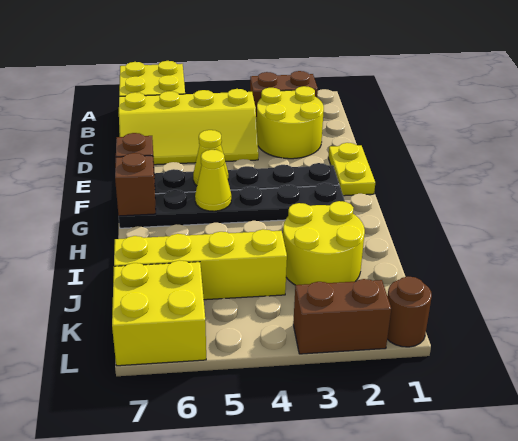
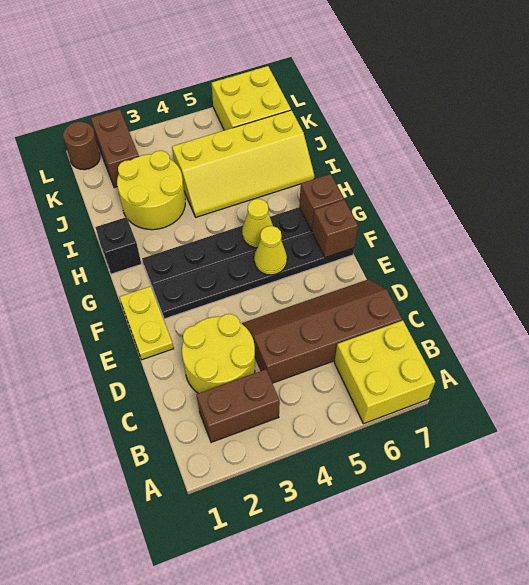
yellow slope C4:D7 level 1 top C -> brown slope C4:D7 level 1 top C
none -> black brick H1 level 1
brown brick L2:L3 level 1 -> brown brick K2:L2 level 1

